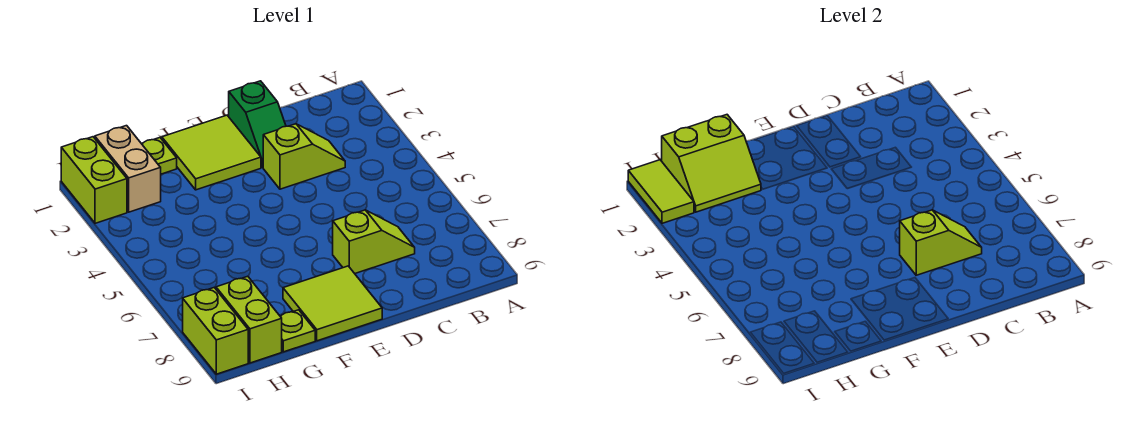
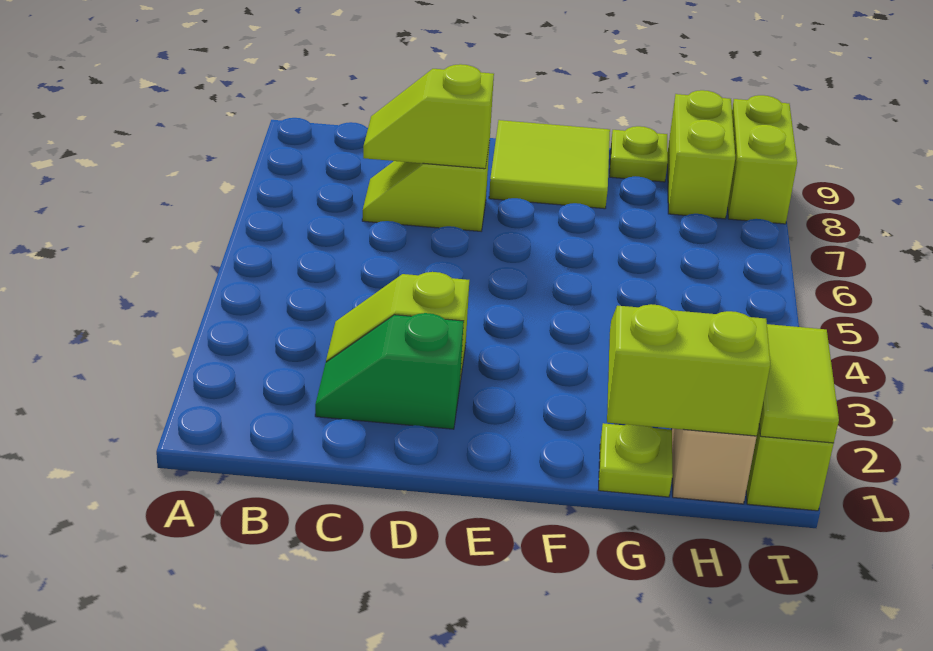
green slope D1:D2 level 1 top 1 -> green slope C2:D2 level 1 top D
lime tile E1:F2 level 1 -> none

